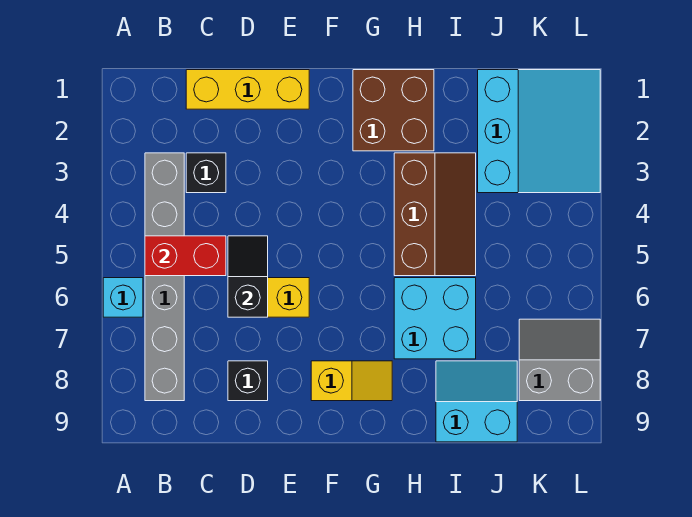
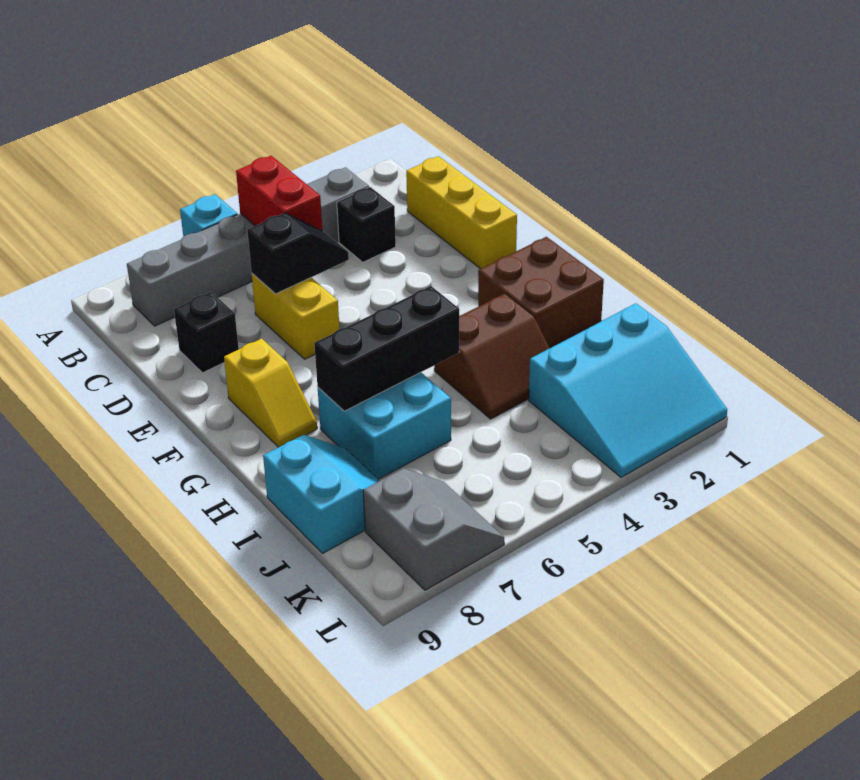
brown slope H3:I5 level 1 top H -> brown slope H3:I4 level 1 top H
none -> black brick H5:H7 level 2

